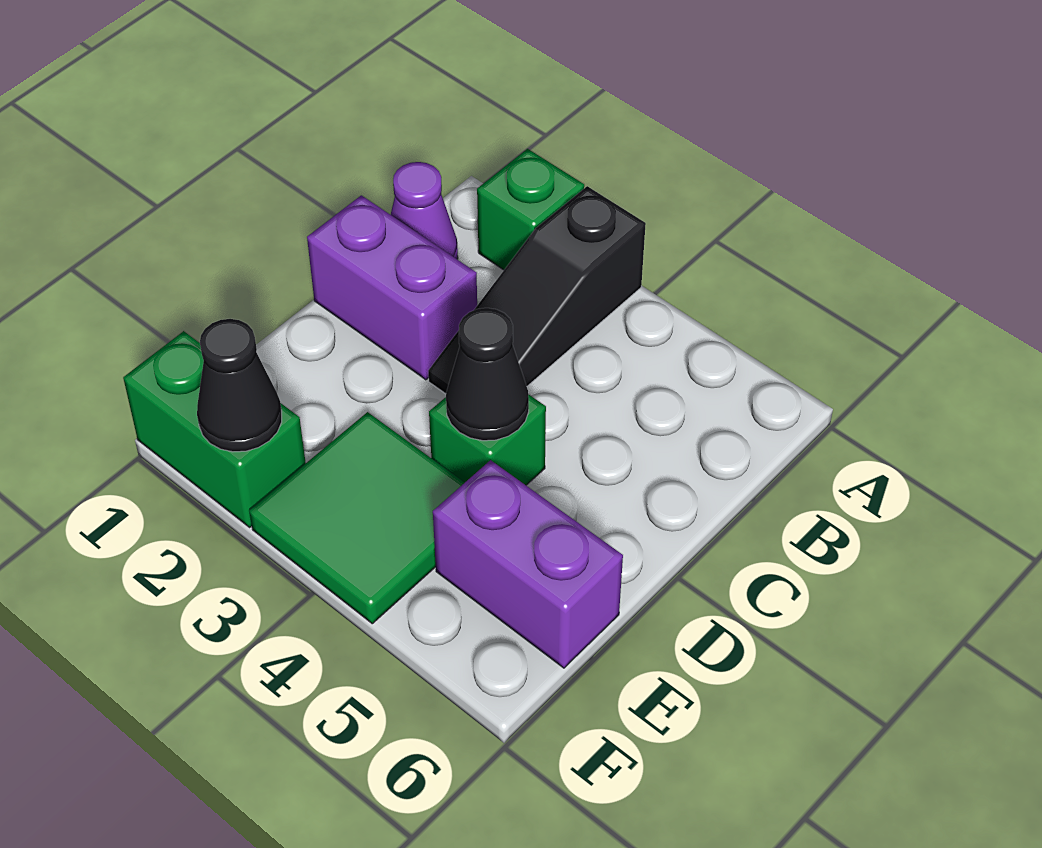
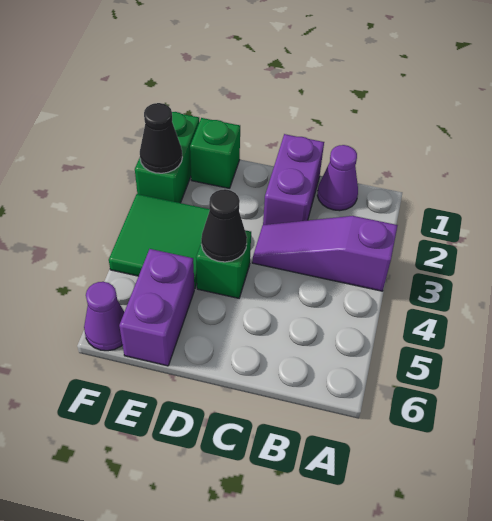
green brick A2 level 1 -> green brick E1 level 1
black slope A3:C3 level 1 top A -> purple slope A3:C3 level 1 top A
none -> purple cone F6 level 1

